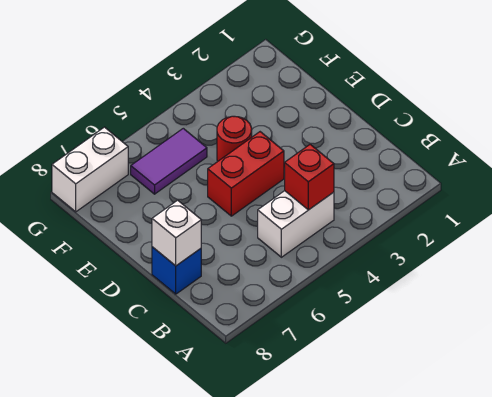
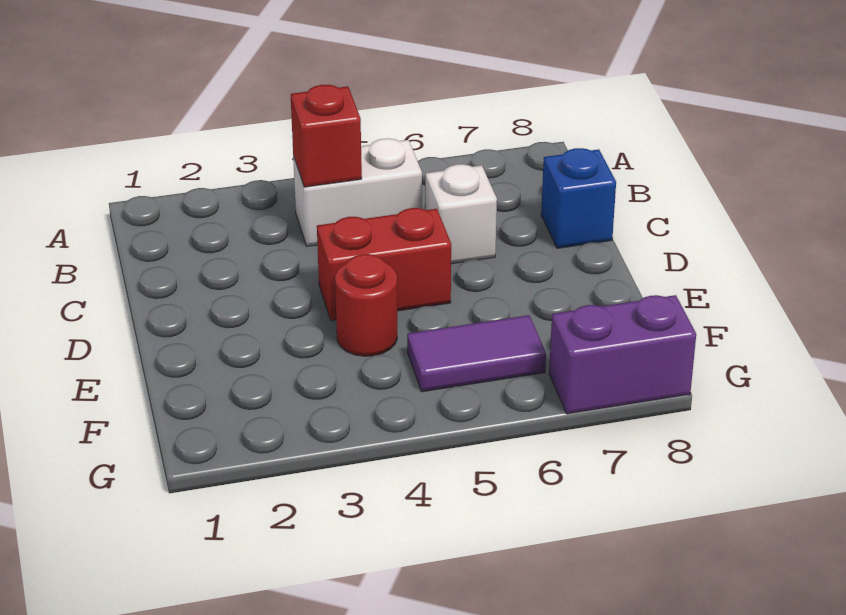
white brick C8 level 2 -> white brick C6 level 1
white brick G7:G8 level 1 -> purple brick G7:G8 level 1

